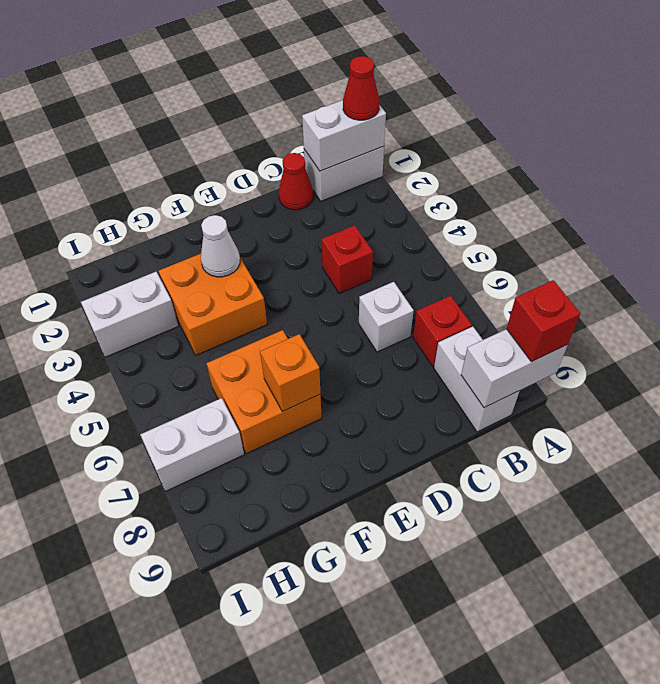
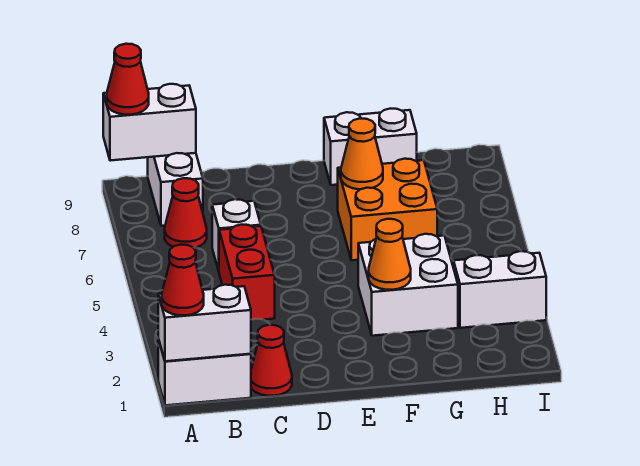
red brick A9 level 3 -> red cone A9 level 3
red brick B7 level 1 -> red cone B7 level 1
red brick C4 level 1 -> red brick C4:C5 level 1
orange brick F3:G4 level 1 -> white brick F3:G4 level 1
white cone F3 level 2 -> orange cone F3 level 2
orange brick F7 level 2 -> orange cone F7 level 2
white brick H7:I7 level 1 -> white brick F9:G9 level 1

